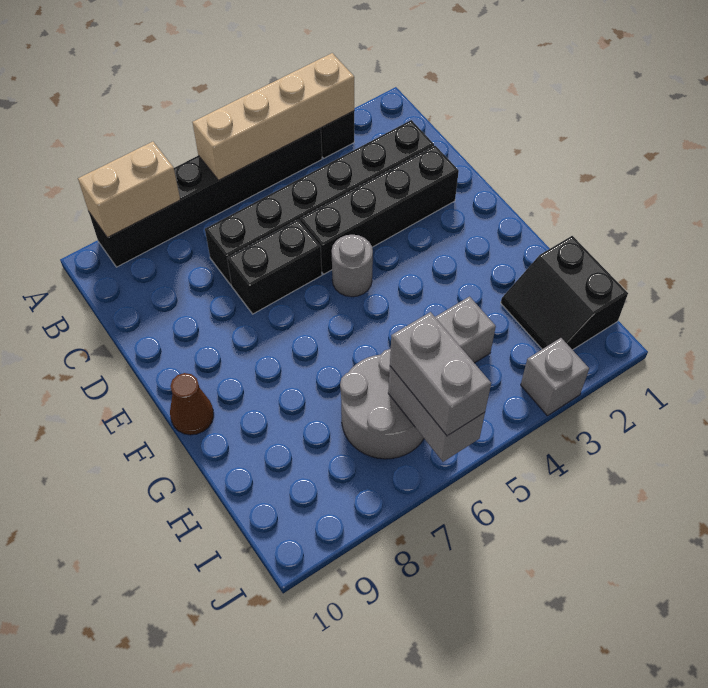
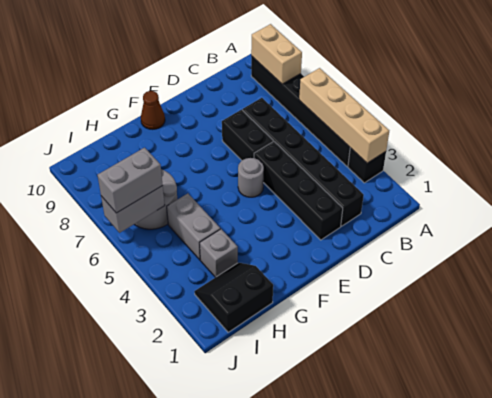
grey brick J3 level 1 -> grey brick H3 level 1

